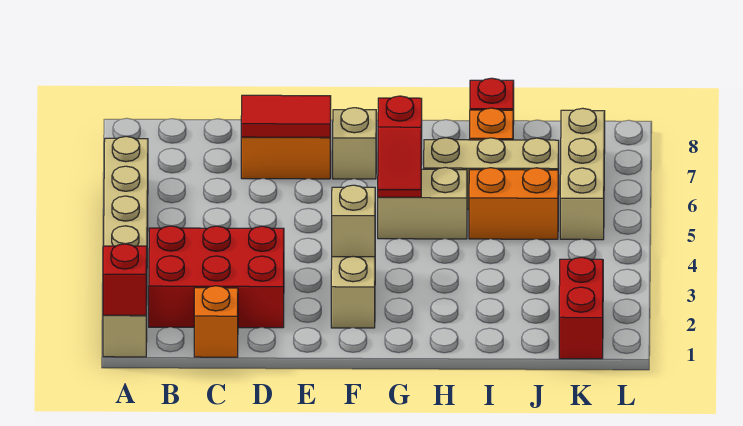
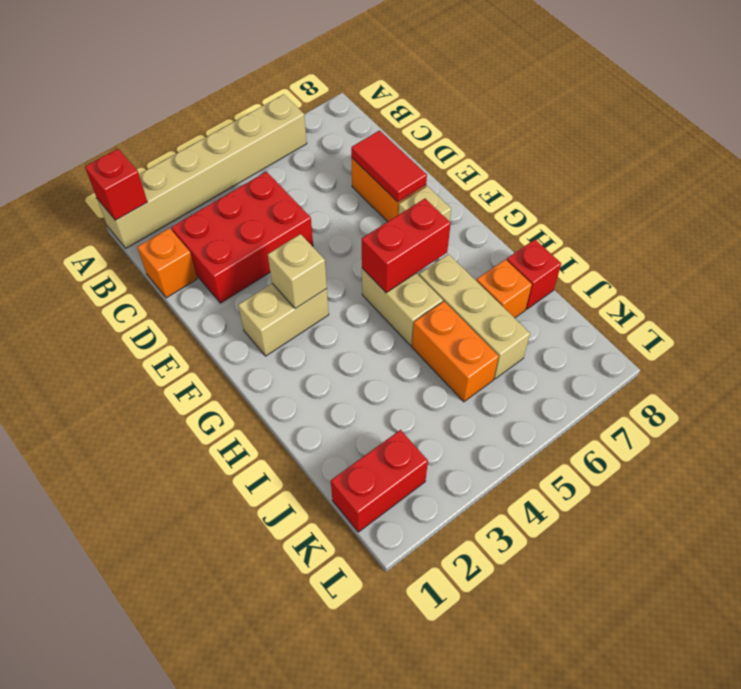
red brick B2:D3 level 1 -> red brick C2:D4 level 1
red slope G5:G6 level 2 top 6 -> red brick G5:G6 level 2
tan brick K5:K7 level 1 -> none

